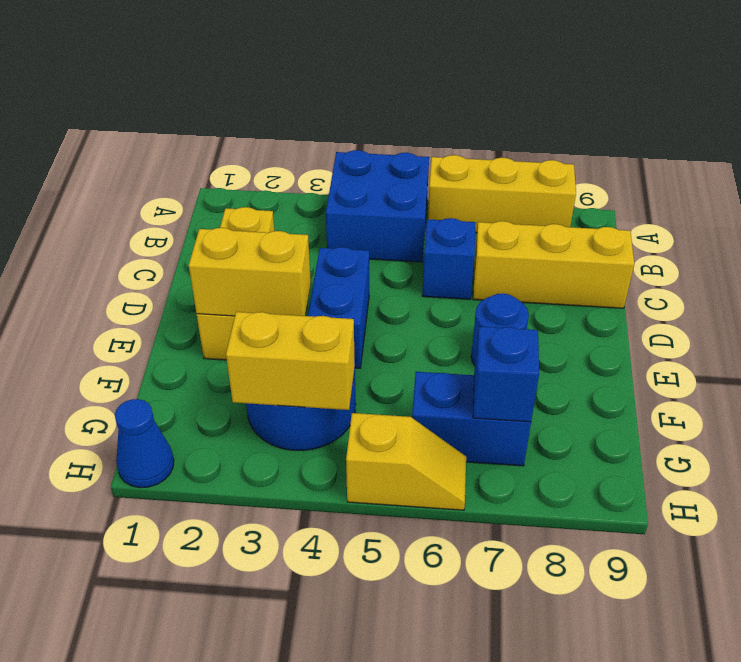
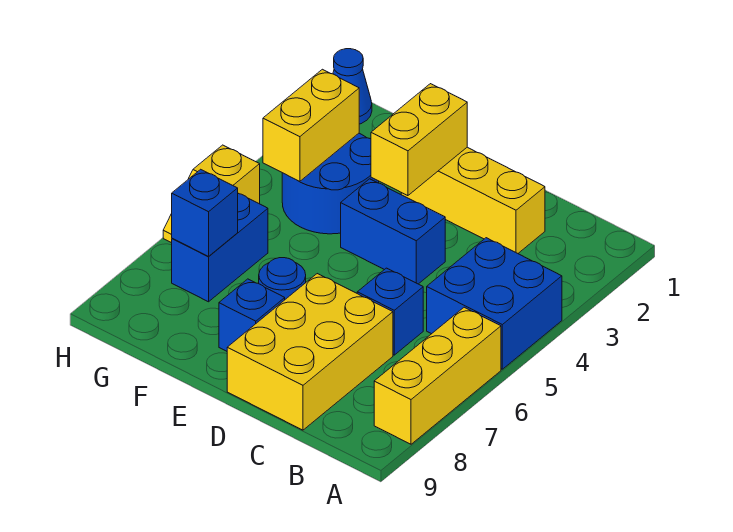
yellow brick C7:C9 level 1 -> yellow brick C7:D9 level 1
none -> blue brick E8 level 1

